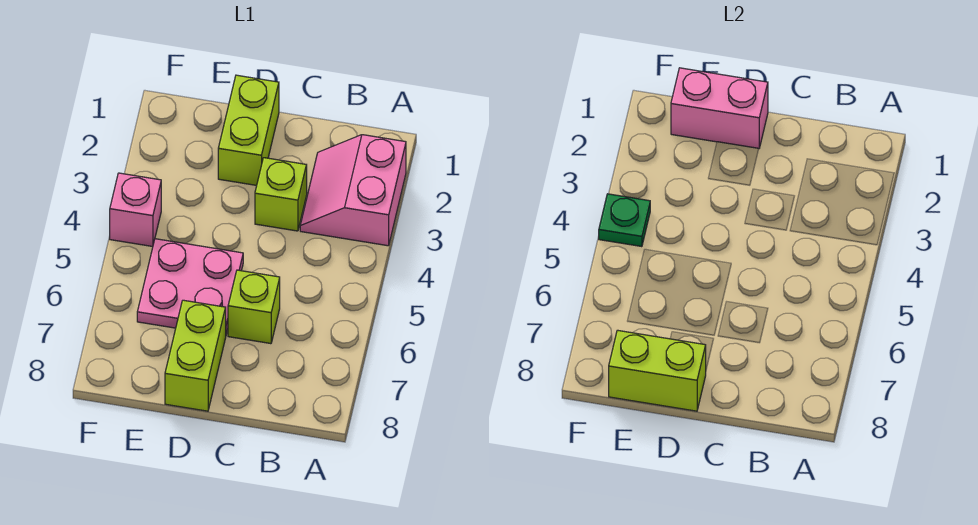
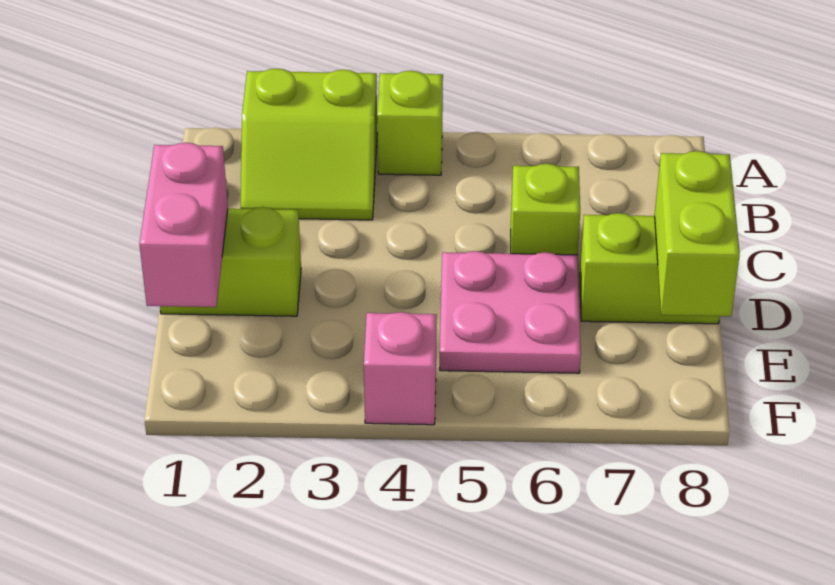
pink slope A2:B3 level 1 top A -> lime slope A2:B3 level 1 top A
lime brick C3 level 1 -> lime brick A4 level 1
green plate F4 level 2 -> none

